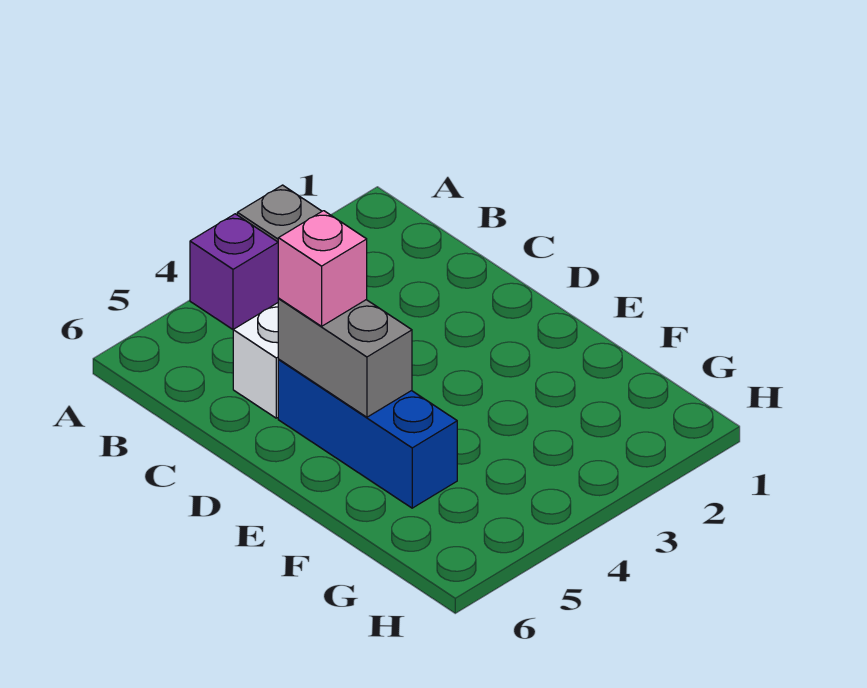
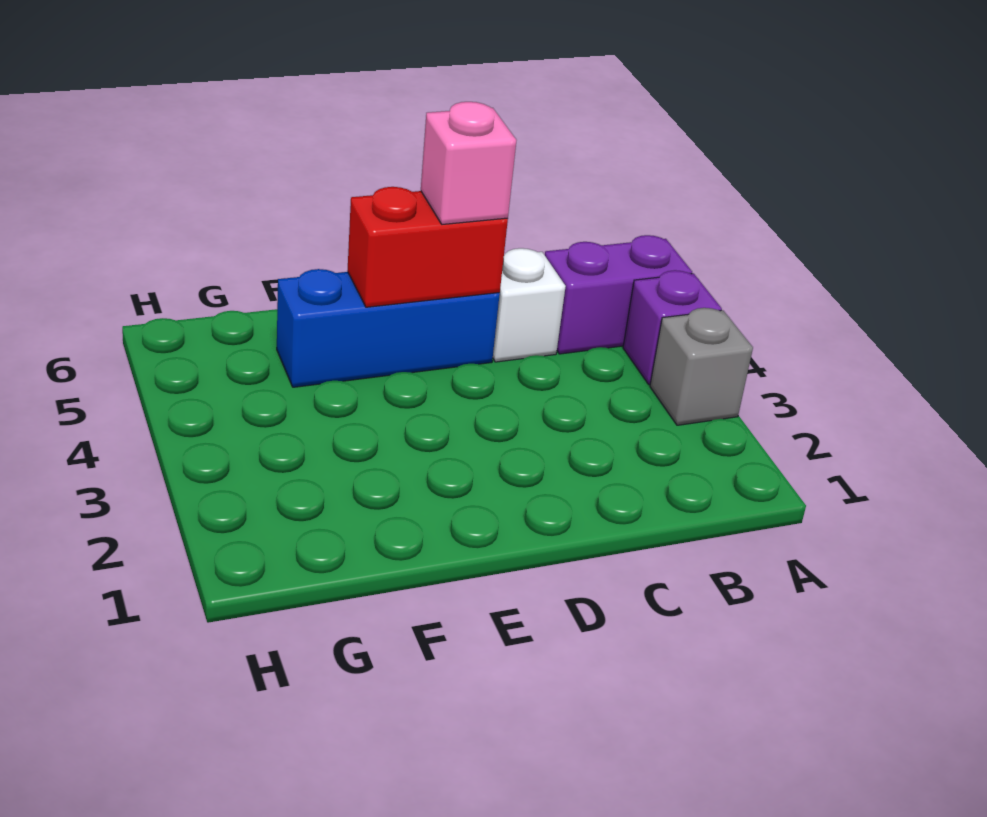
none -> purple brick A5:B5 level 1
grey brick D5:E5 level 2 -> red brick D5:E5 level 2

